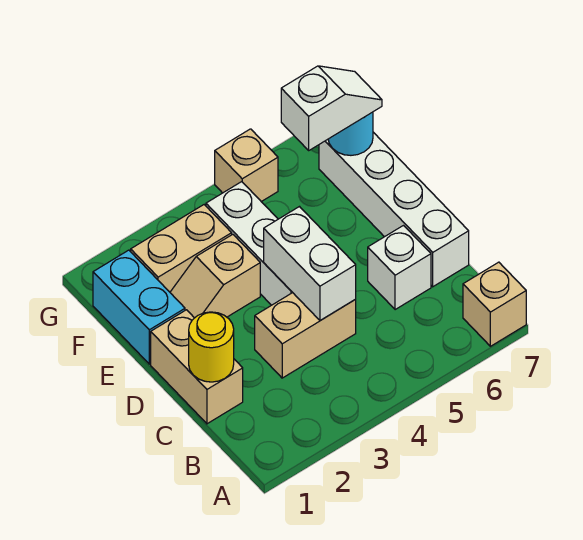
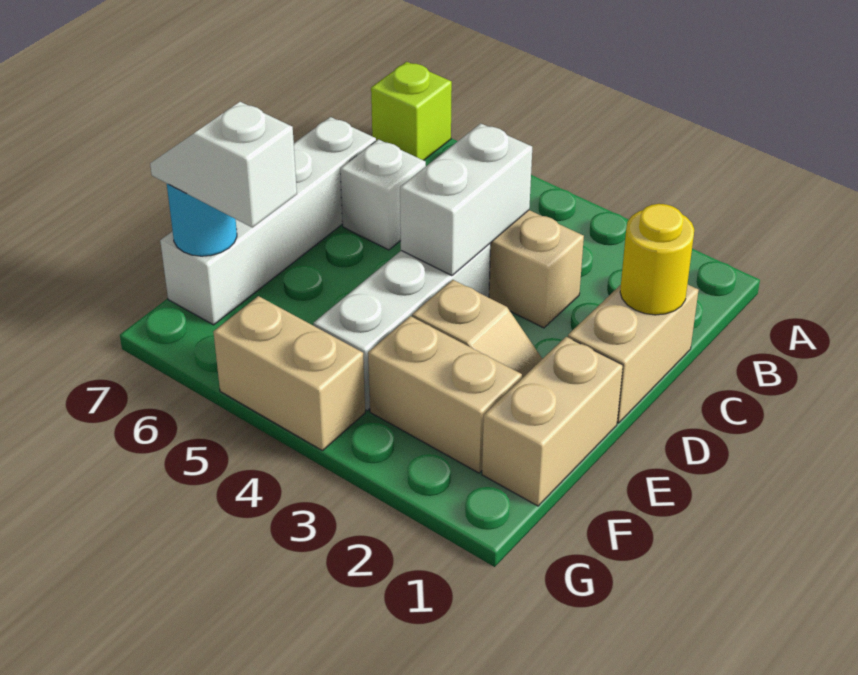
tan brick A7 level 1 -> lime brick A7 level 1
cyan brick E1:F1 level 1 -> tan brick E1:F1 level 1
tan brick G5 level 1 -> tan brick G4:G5 level 1

